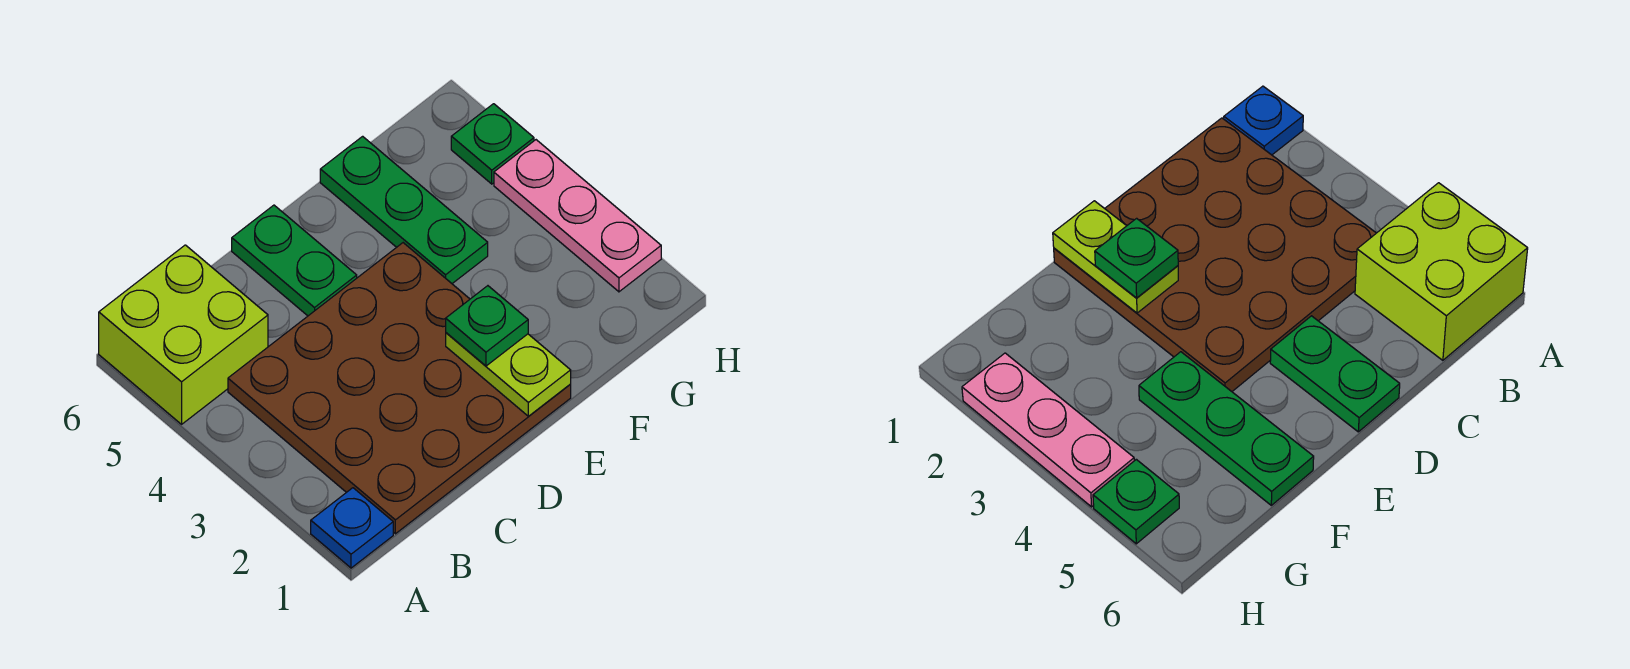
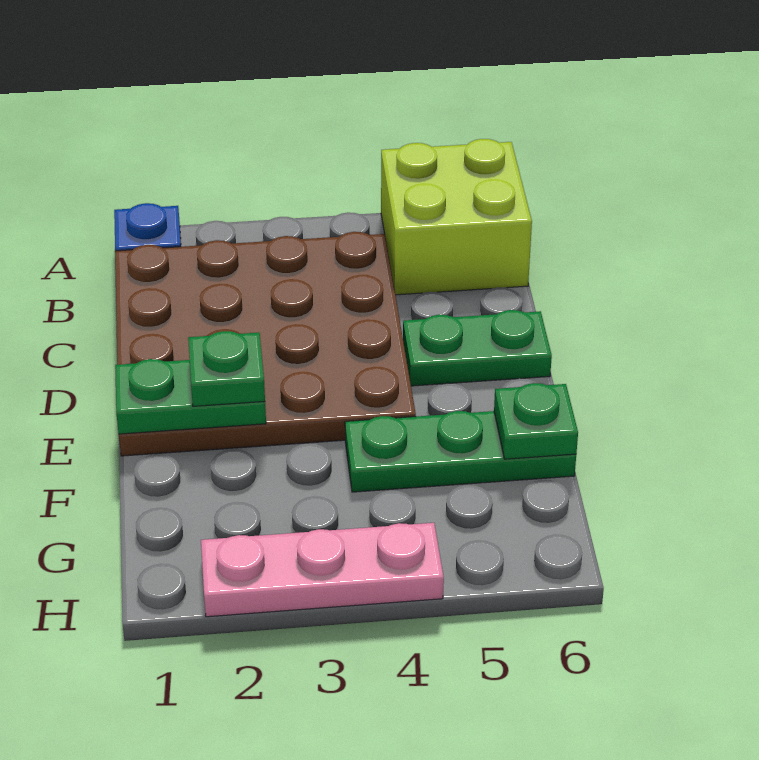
lime plate E1:E2 level 2 -> green plate E1:E2 level 2
green plate H5 level 1 -> green plate F6 level 2

